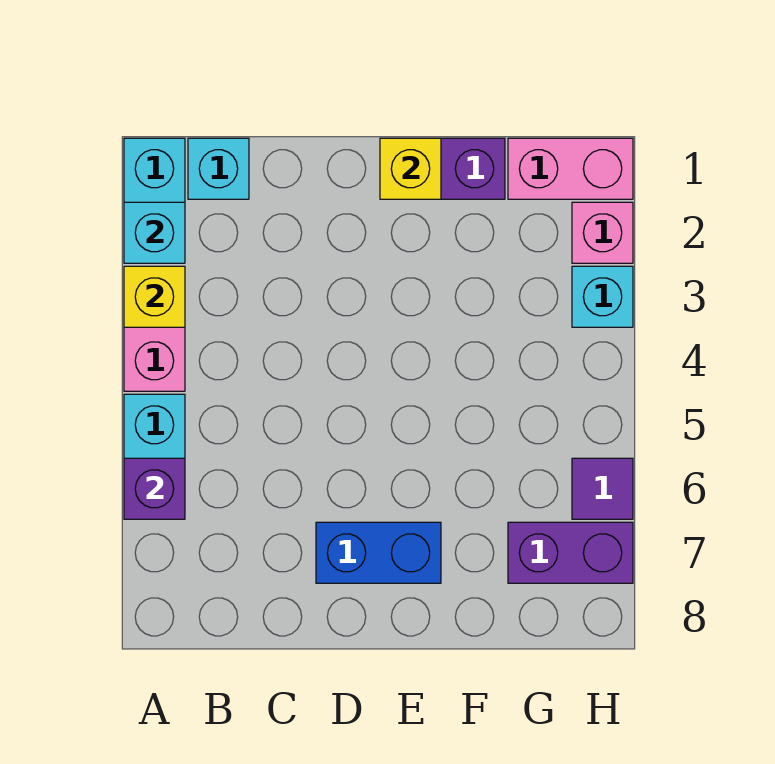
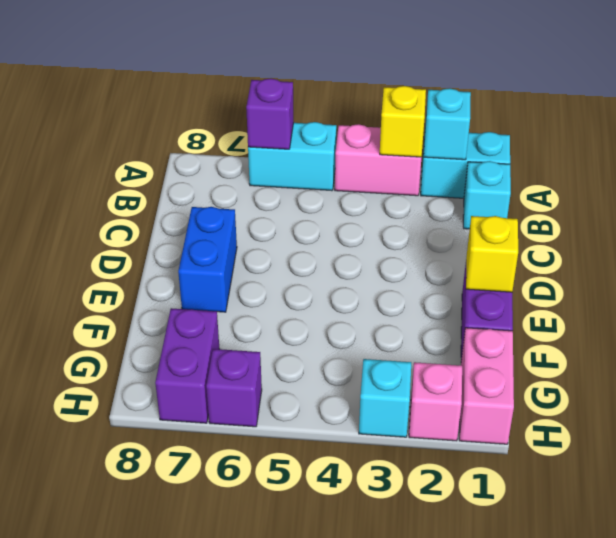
purple tile H6 level 1 -> purple brick H6 level 1

